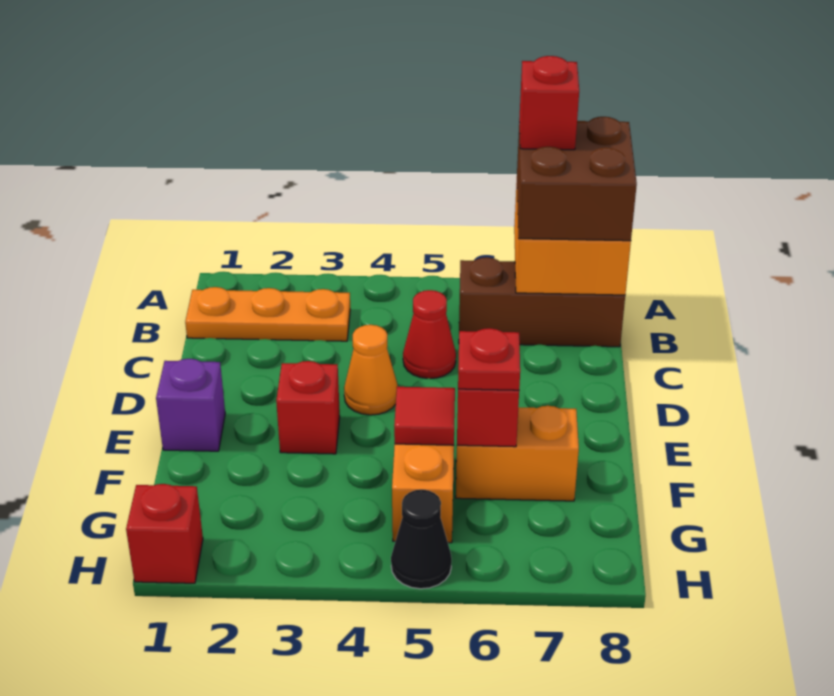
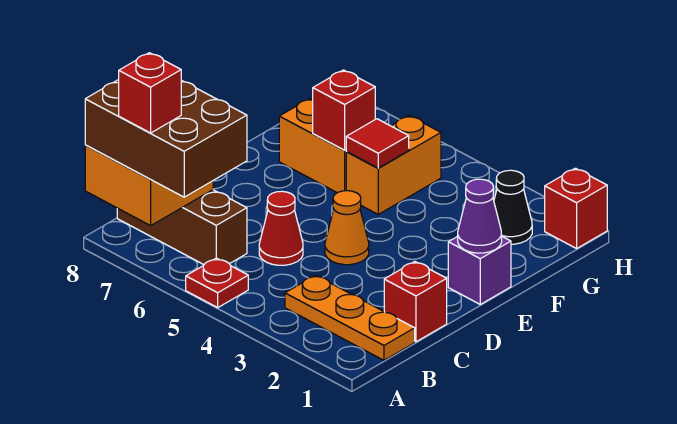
brown brick A7:B8 level 3 -> brown brick A6:B8 level 3
none -> purple cone E1 level 2
red brick E3 level 1 -> red brick C1 level 1
red plate F6 level 3 -> red plate A5 level 1
black cone H5 level 1 -> black cone G2 level 1

